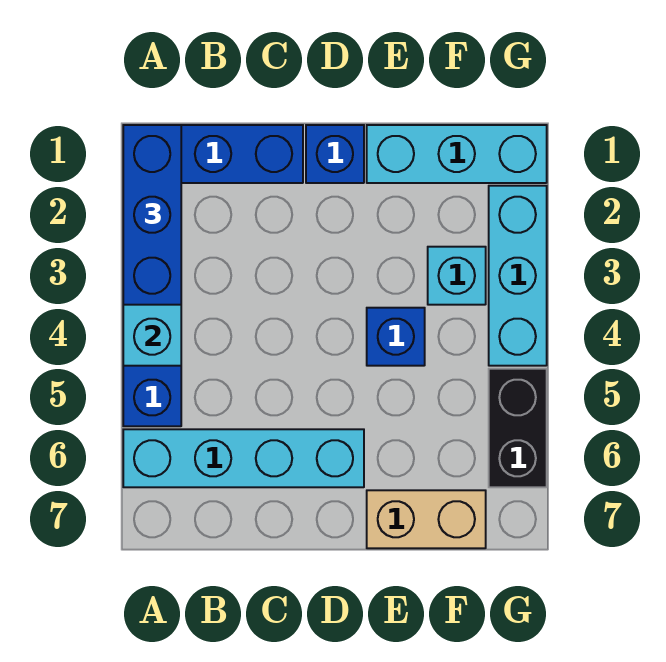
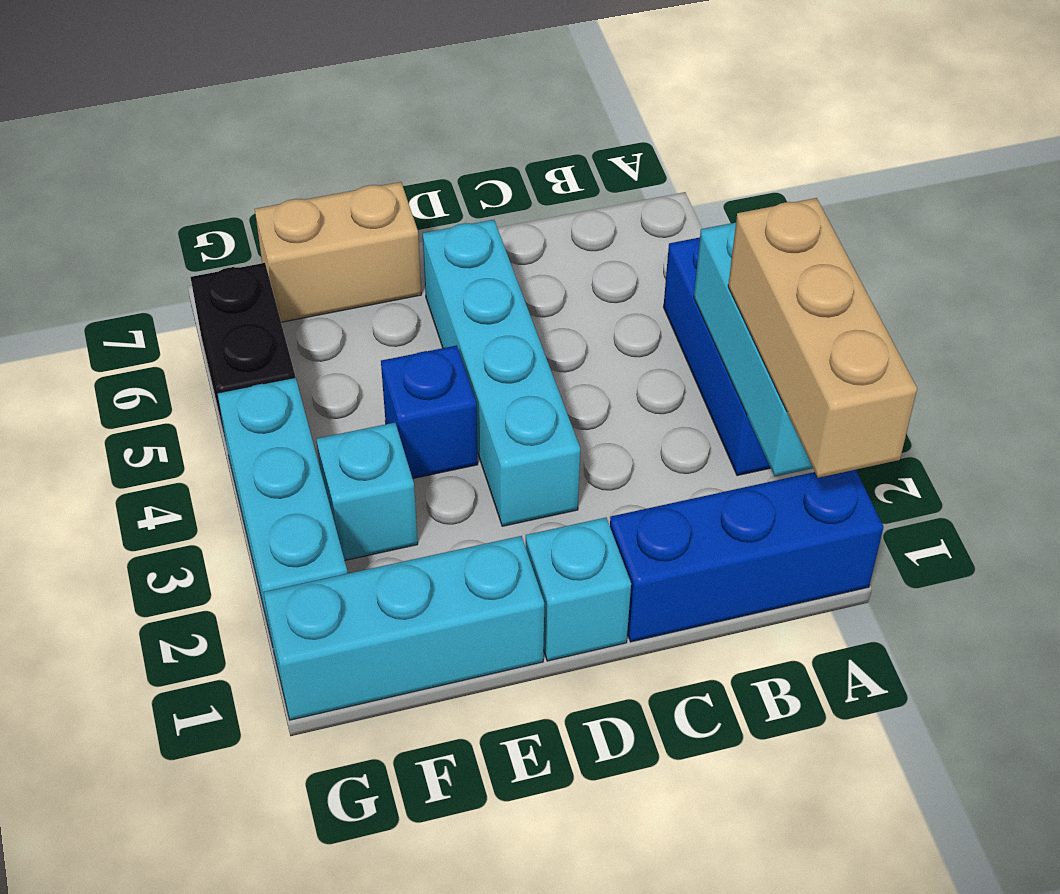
blue brick A1:A3 level 3 -> tan brick A1:A3 level 3
cyan brick A6:D6 level 1 -> cyan brick D3:D6 level 1
blue brick D1 level 1 -> cyan brick D1 level 1

